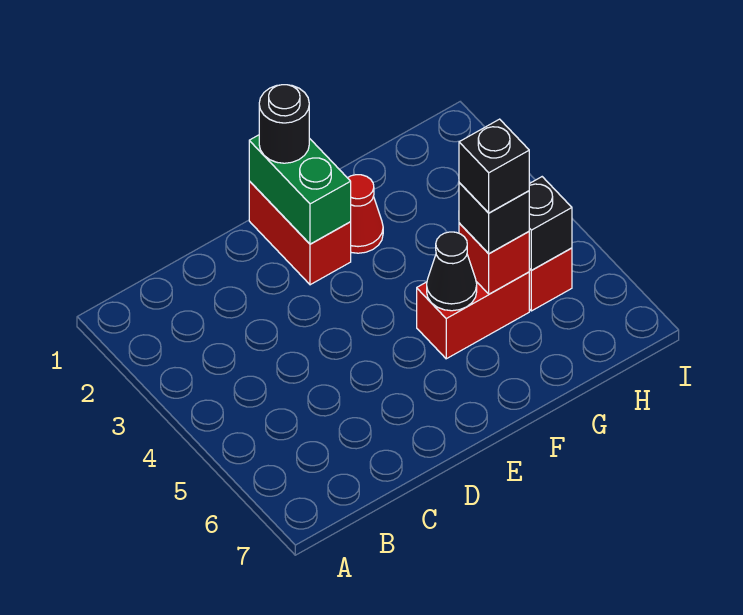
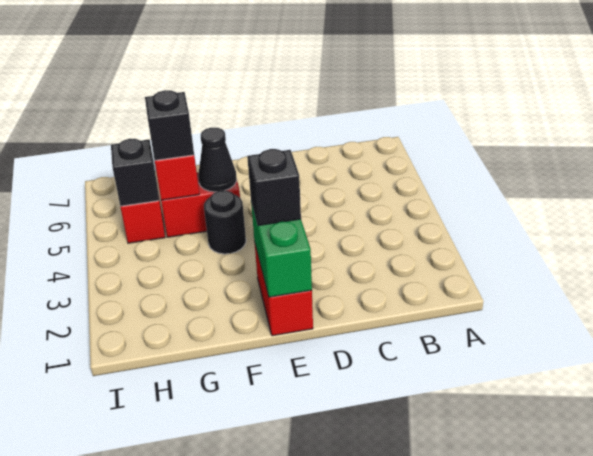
black round brick E1 level 3 -> black round brick F4 level 1
red cone F2 level 1 -> none
black brick G5 level 4 -> black brick E2 level 3

